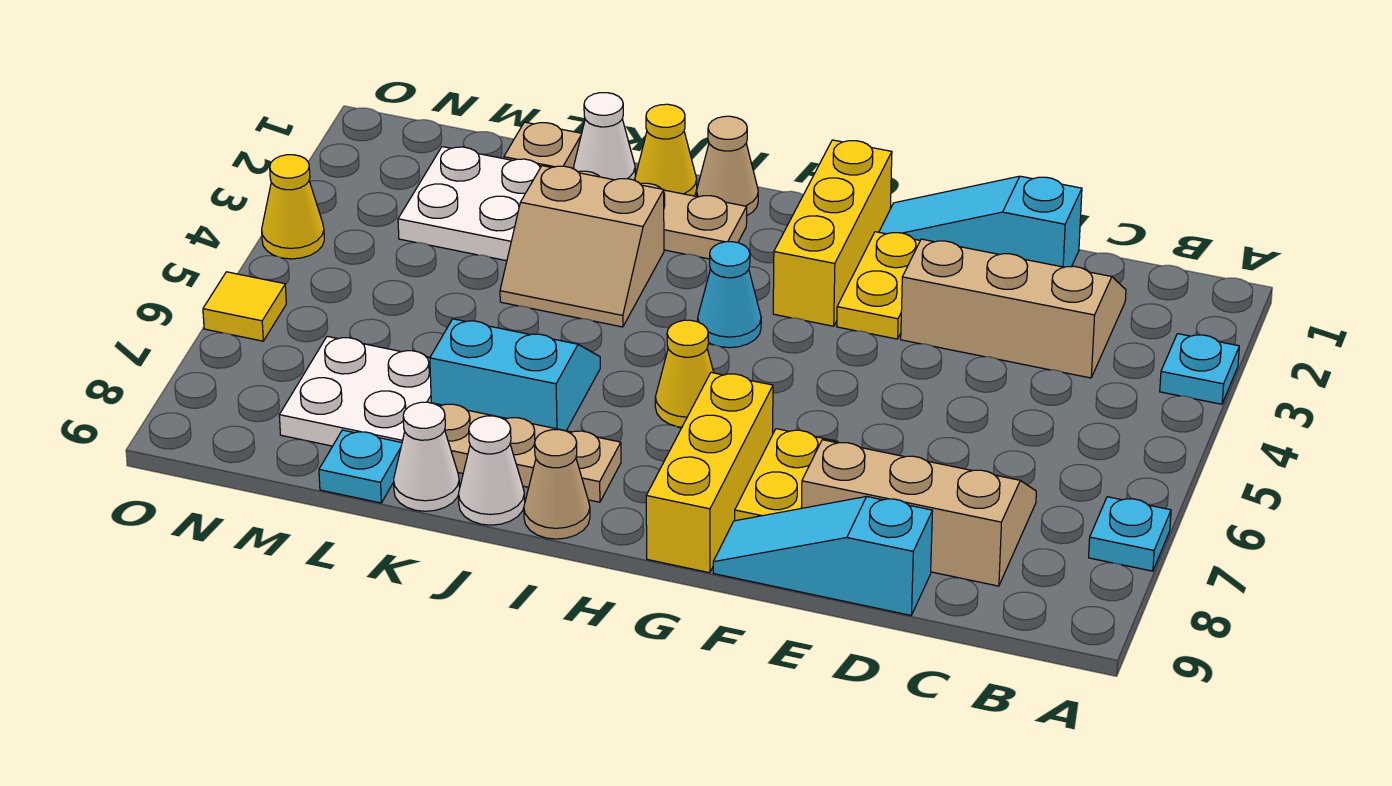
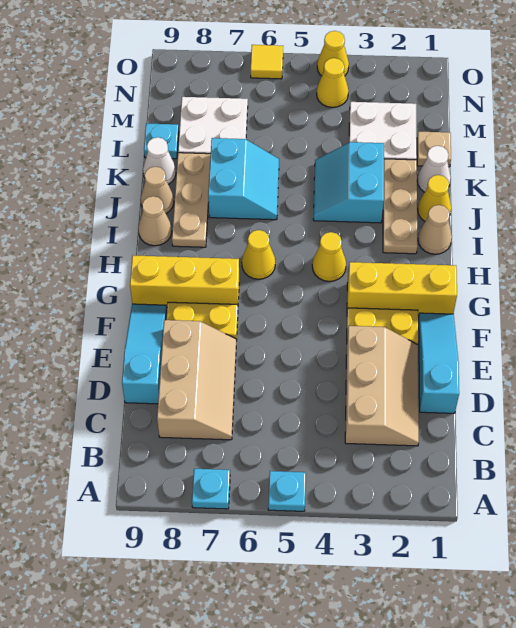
cyan plate A3 level 1 -> cyan plate A5 level 1
cyan cone H4 level 1 -> yellow cone H4 level 1
tan slope J3:K4 level 1 top 3 -> cyan slope J3:K4 level 1 top 3
white cone J9 level 1 -> tan cone J9 level 1
none -> yellow cone N4 level 1

